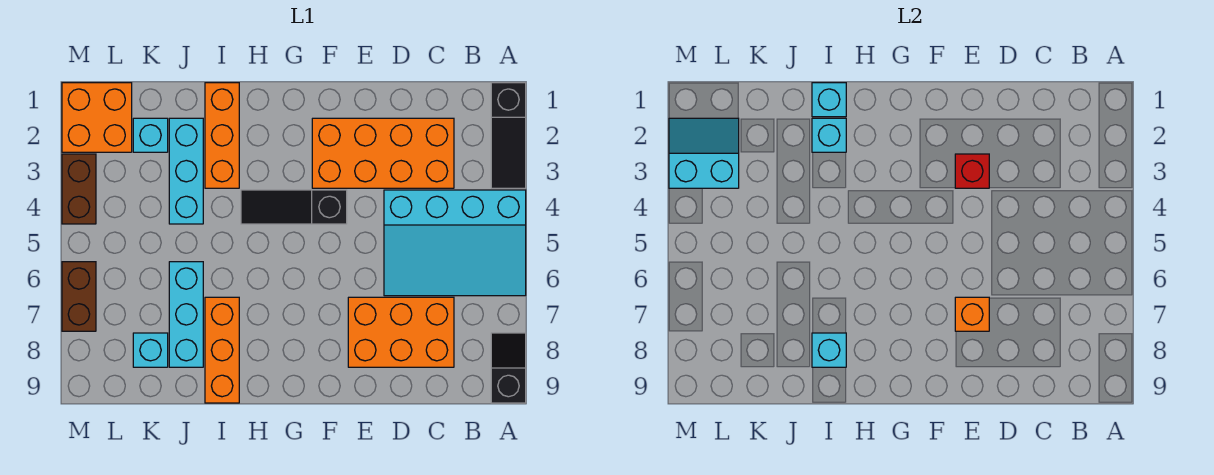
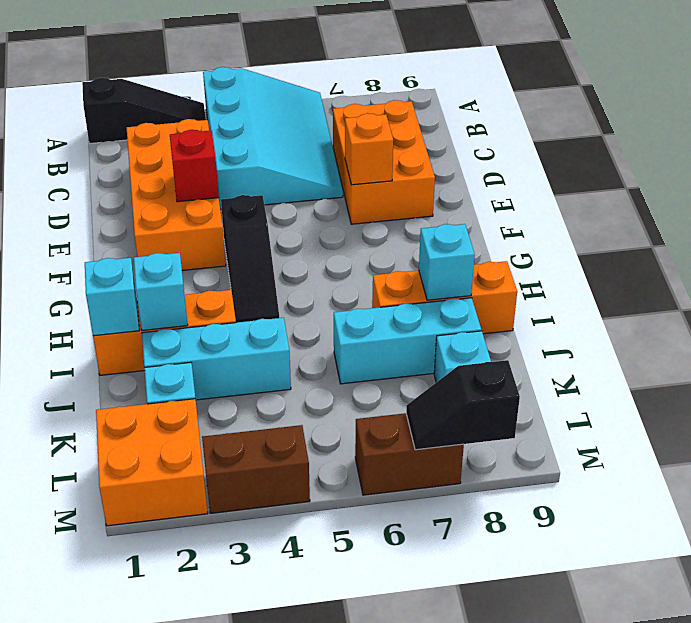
black slope A8:A9 level 1 top 9 -> black slope M7:M8 level 2 top 8
cyan slope L2:M3 level 2 top 3 -> none

